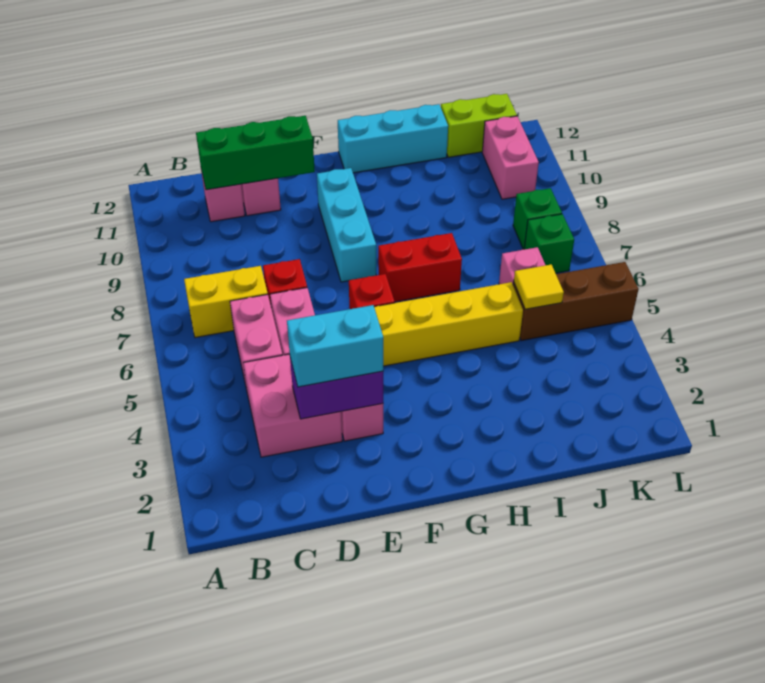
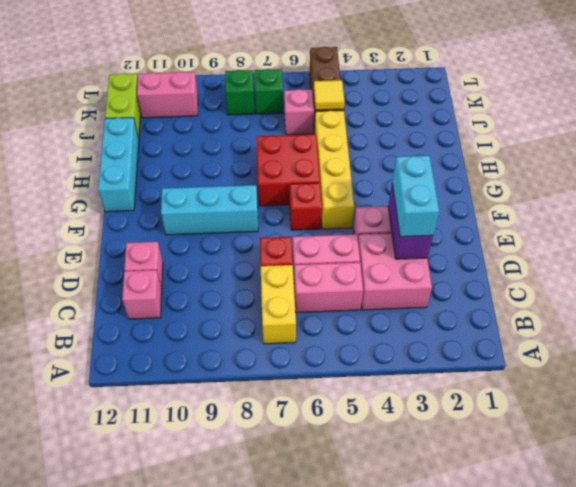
green brick C11:E11 level 2 -> none
red brick G7:H7 level 1 -> red brick G6:H7 level 1

